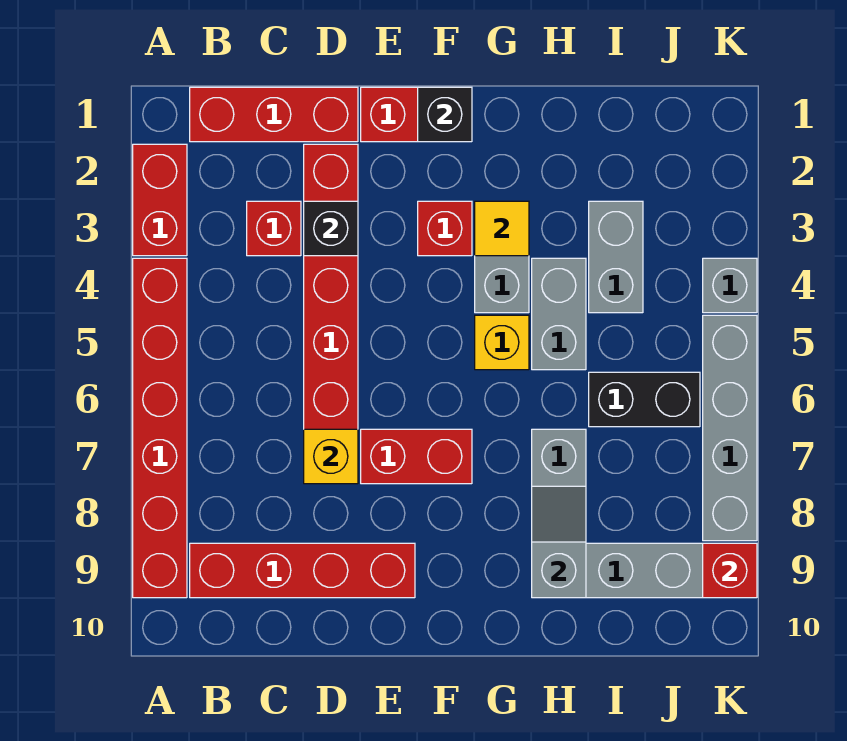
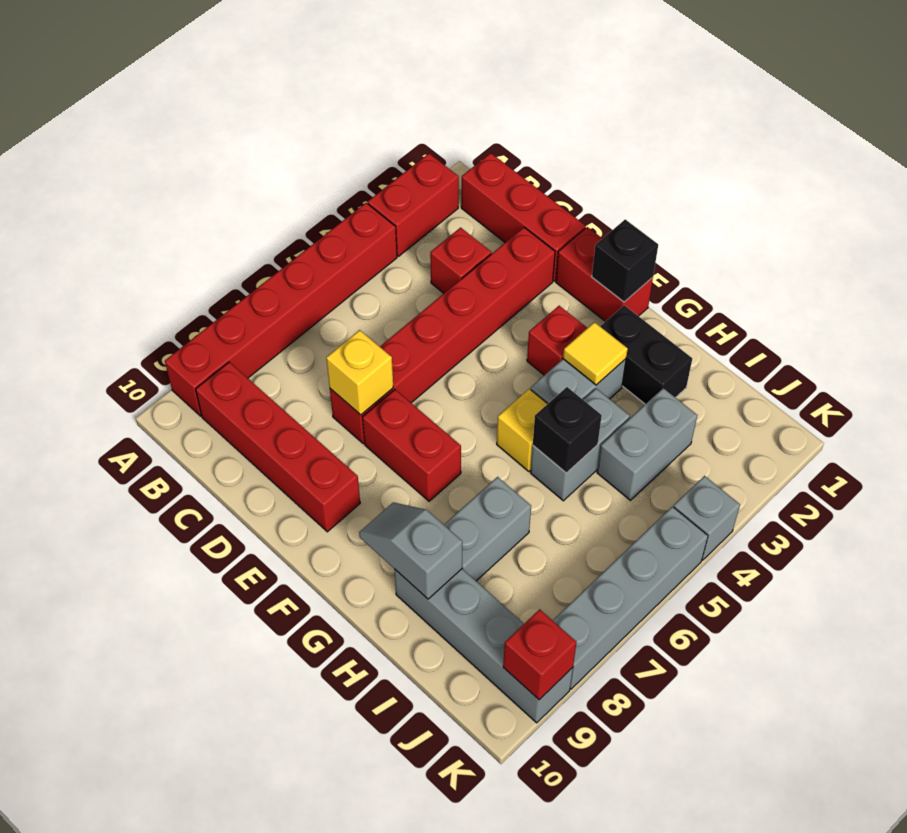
black brick D3 level 2 -> black brick H5 level 2
grey slope H8:H9 level 2 top 9 -> grey slope G9:H9 level 2 top H
black brick I6:J6 level 1 -> black brick G2:H2 level 1

